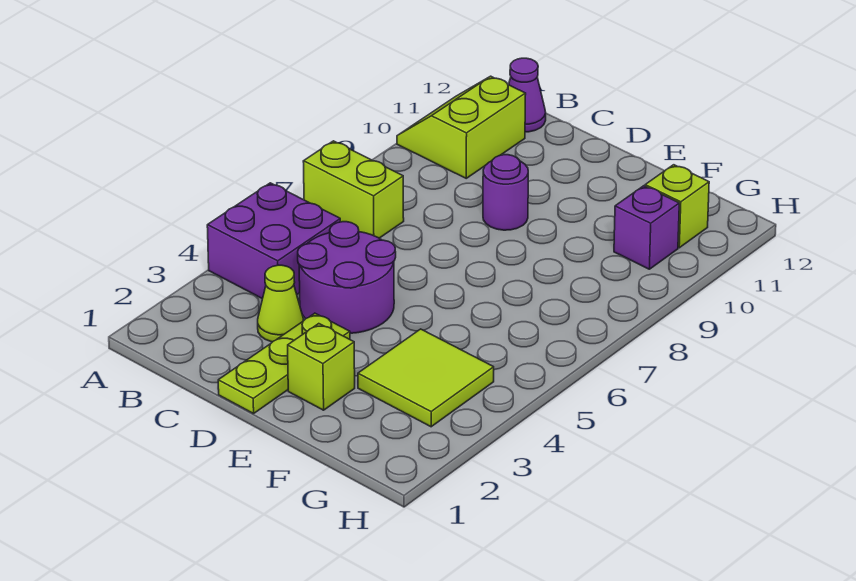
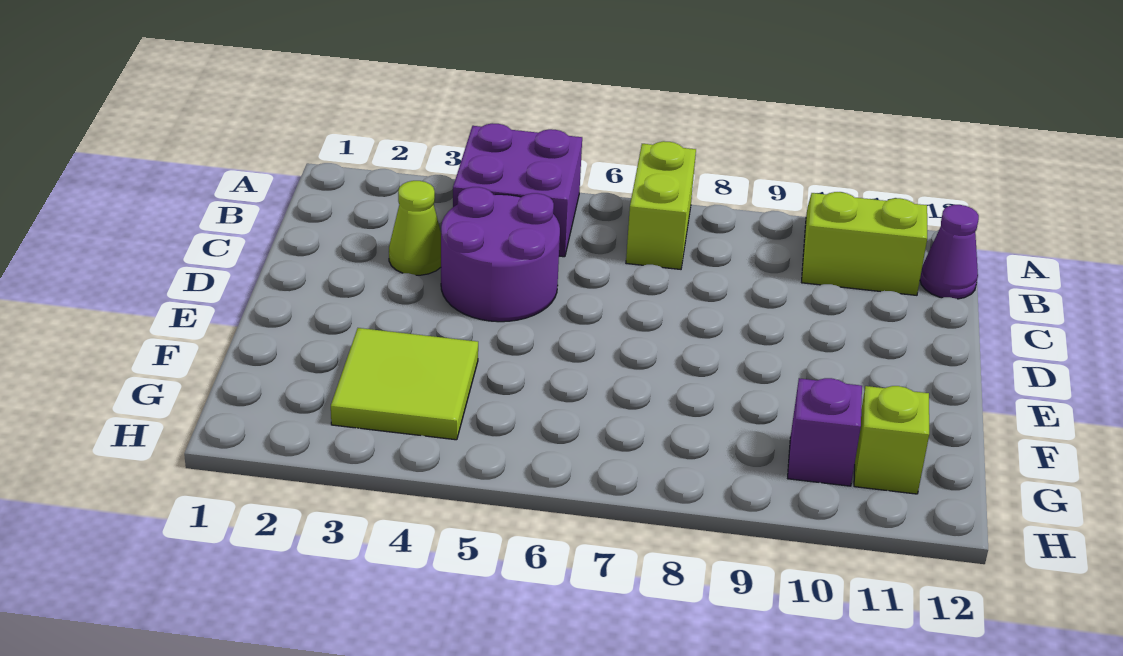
lime plate D1:D3 level 1 -> none
purple round brick D9 level 1 -> none
lime brick E2 level 1 -> none

